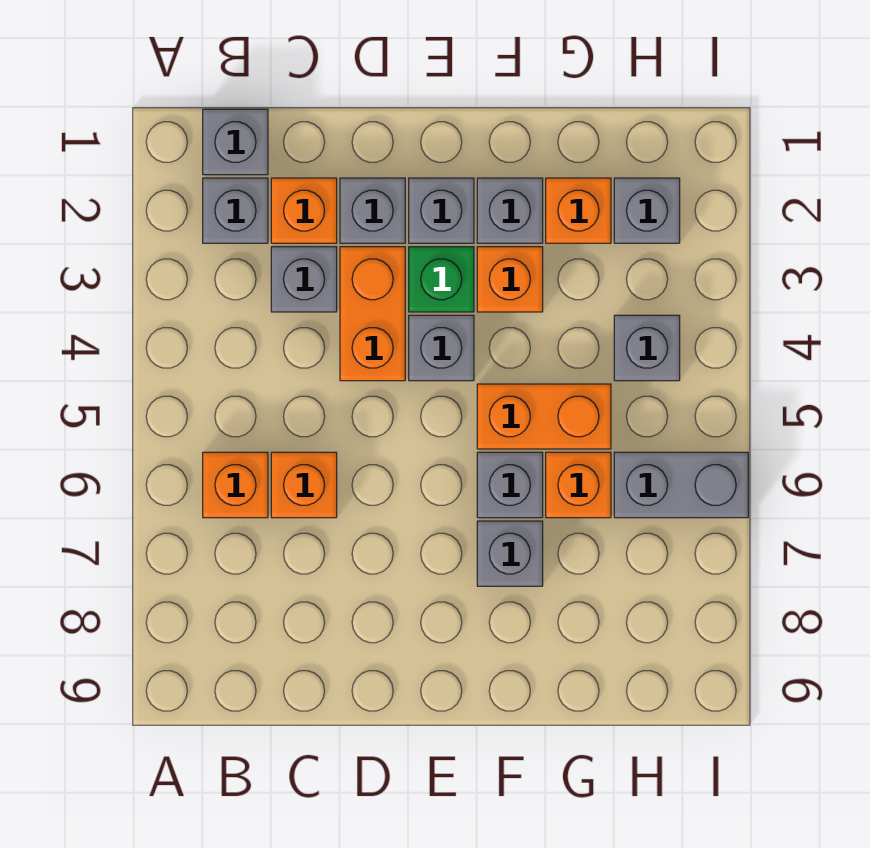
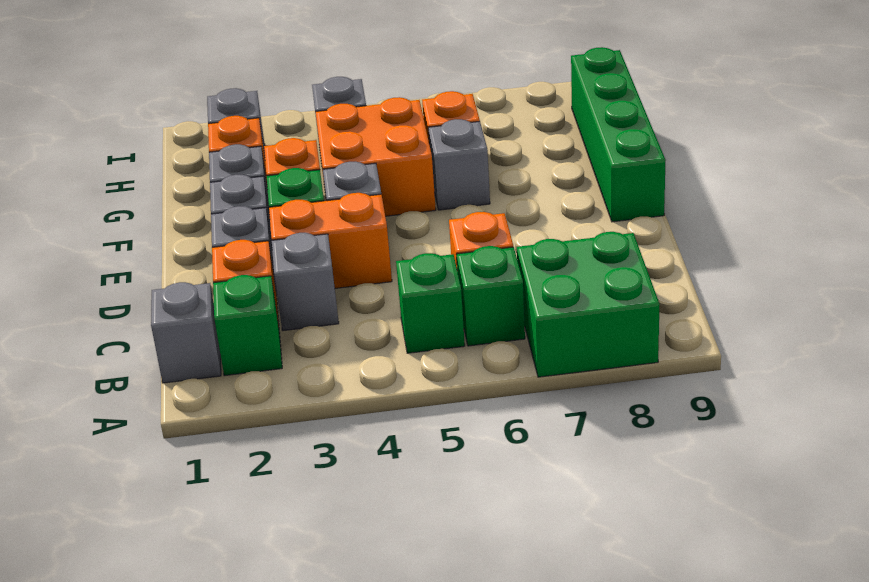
none -> green brick A7:B8 level 1
grey brick B2 level 1 -> green brick B2 level 1
none -> green brick B5 level 1
orange brick B6 level 1 -> green brick B6 level 1
none -> green brick E9:H9 level 1
orange brick F5:G5 level 1 -> orange brick F4:G5 level 1
grey brick F7 level 1 -> none
grey brick H6:I6 level 1 -> none

